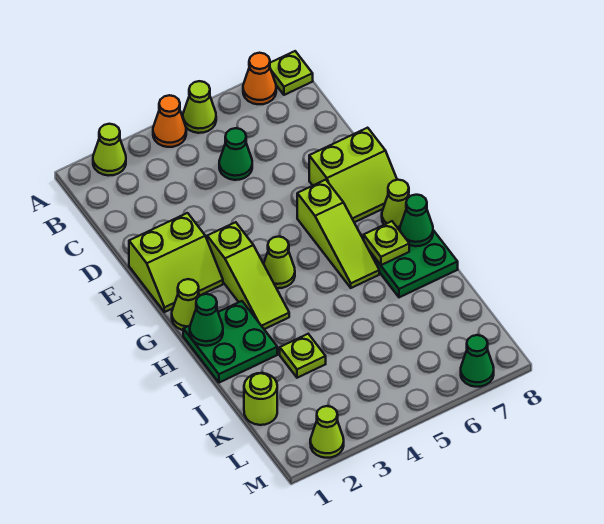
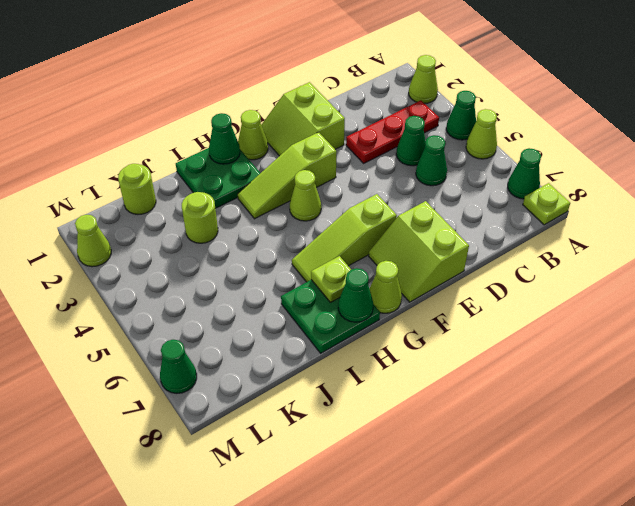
orange cone A4 level 1 -> green cone A4 level 1
orange cone A7 level 1 -> green cone A7 level 1
none -> red plate B3:D3 level 1
none -> green cone C4 level 1
lime plate J3 level 1 -> lime round brick J3 level 1

